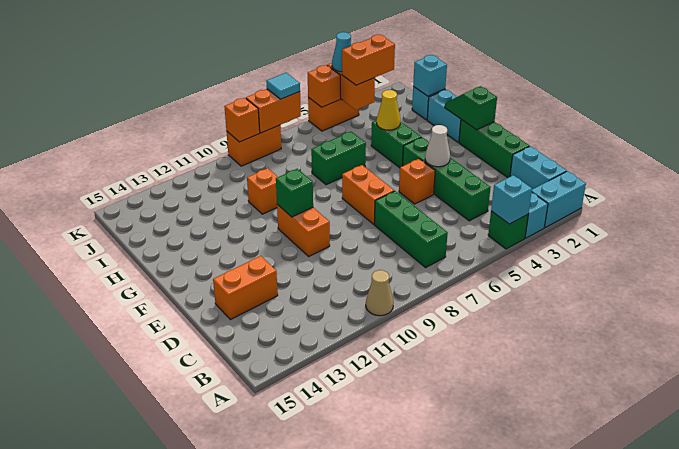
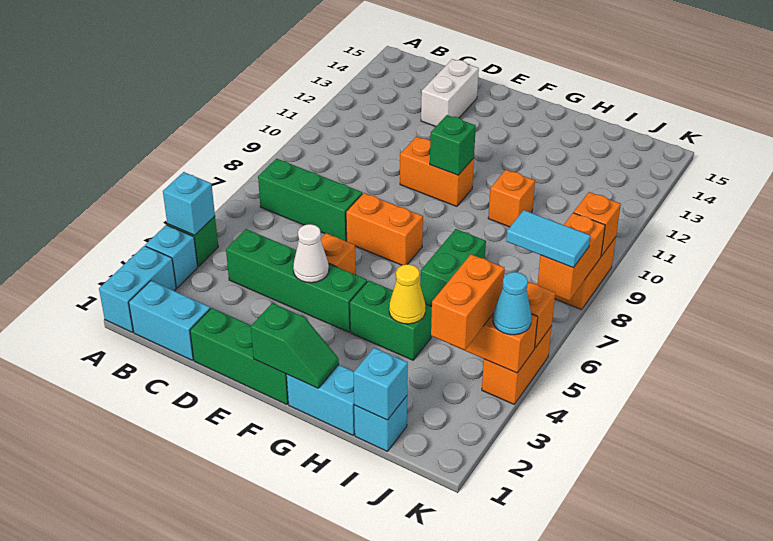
tan cone A10 level 1 -> none
orange brick D13:D14 level 1 -> white brick D13:D14 level 1
cyan tile K7 level 3 -> cyan tile J7:K7 level 3

